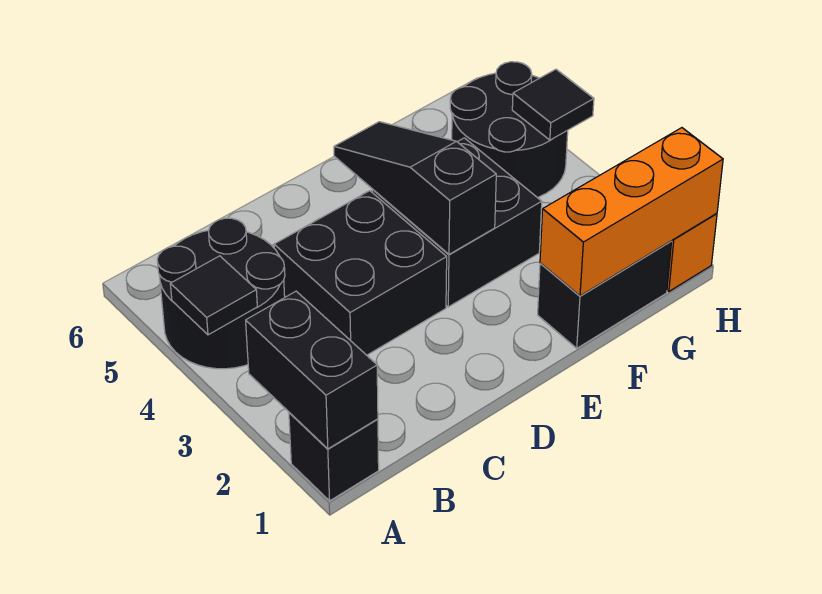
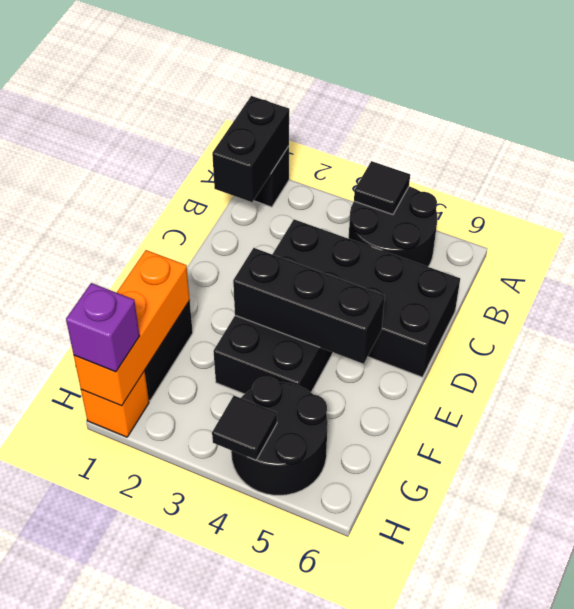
black brick A1:A2 level 2 -> black brick A1:B1 level 2
black brick C3:D4 level 1 -> black brick C3:D6 level 1
black slope E3:E5 level 2 top 3 -> black brick E3:E5 level 2
none -> purple brick H1 level 3

